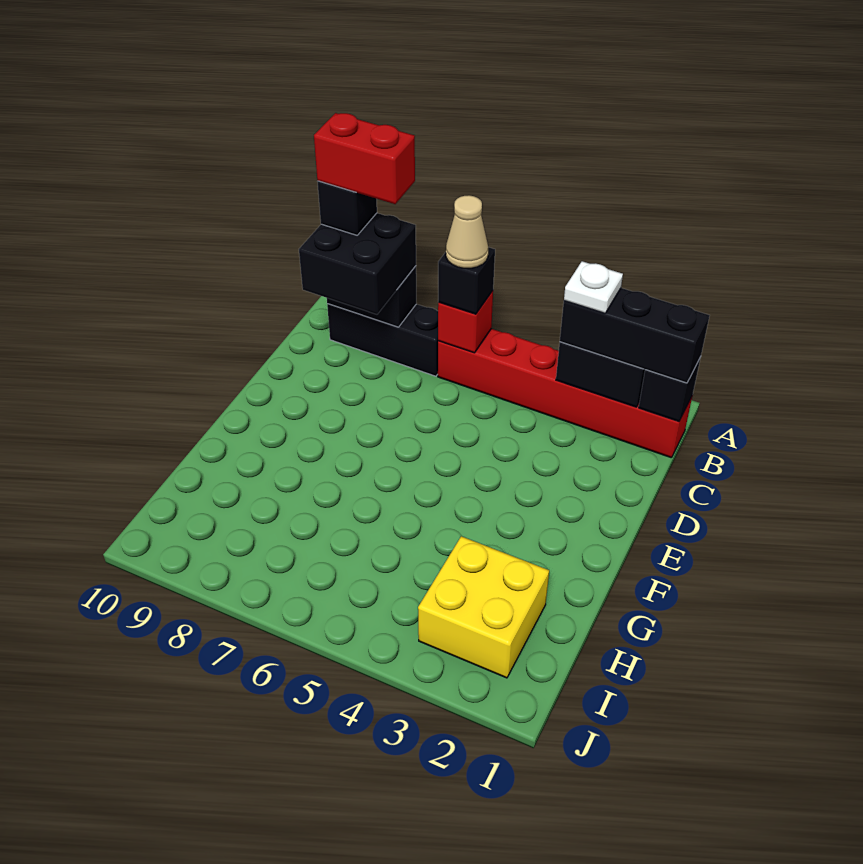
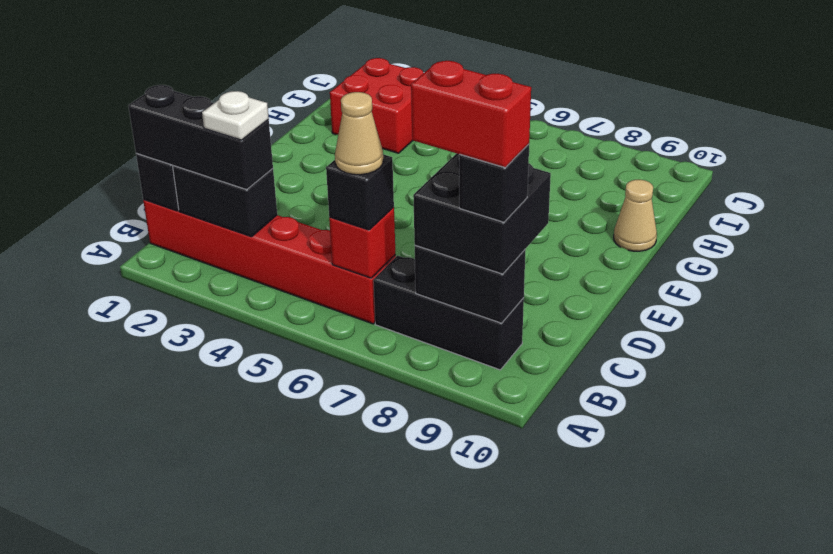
none -> tan cone G10 level 1
yellow brick H2:I3 level 1 -> red brick H2:I3 level 1

